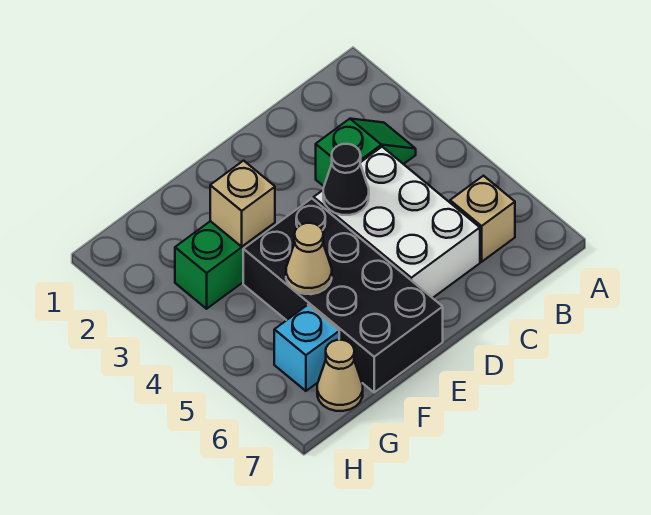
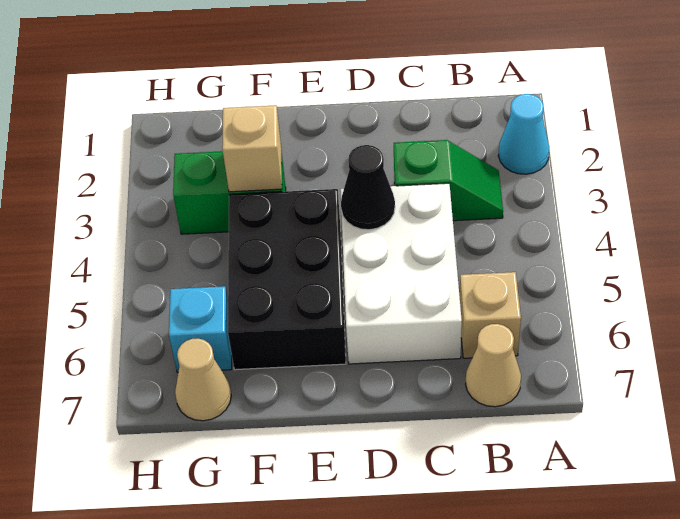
none -> cyan cone A2 level 1
black brick E4:F7 level 1 -> black brick E4:F6 level 1
tan cone F5 level 2 -> tan cone B7 level 1

